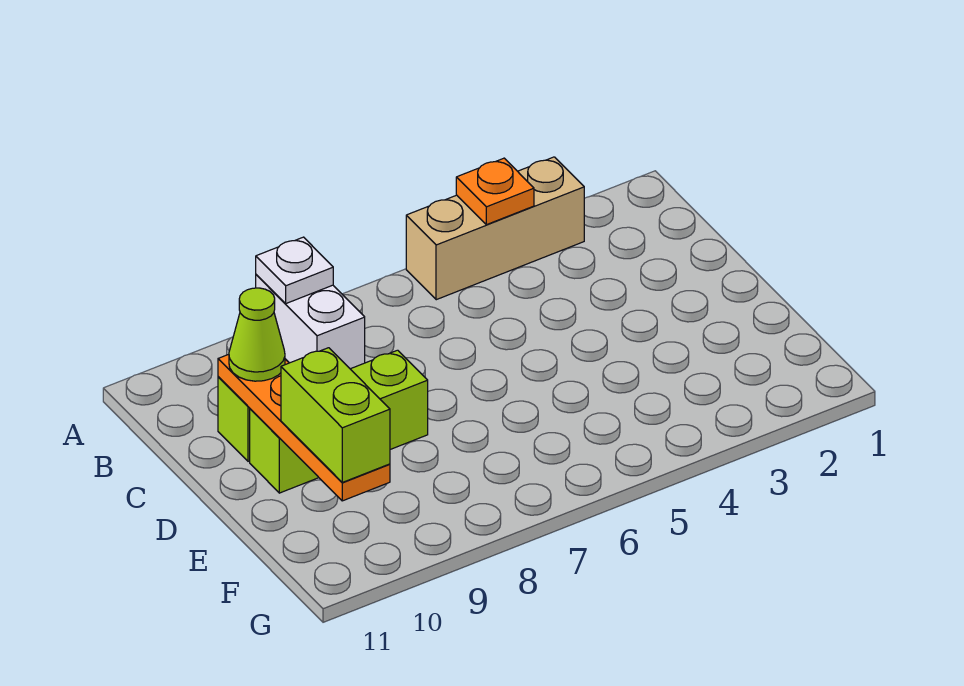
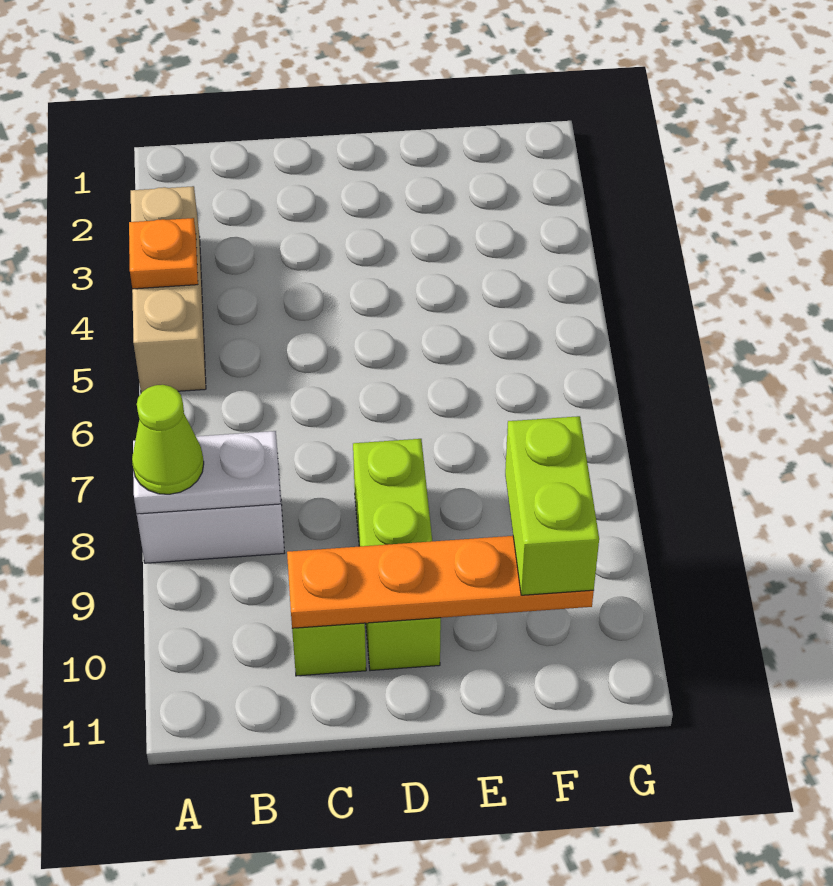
white plate A8 level 2 -> white plate A8:B8 level 2
lime cone C10 level 3 -> lime cone A8 level 3
lime brick E10:F10 level 3 -> lime brick F9:F10 level 3

